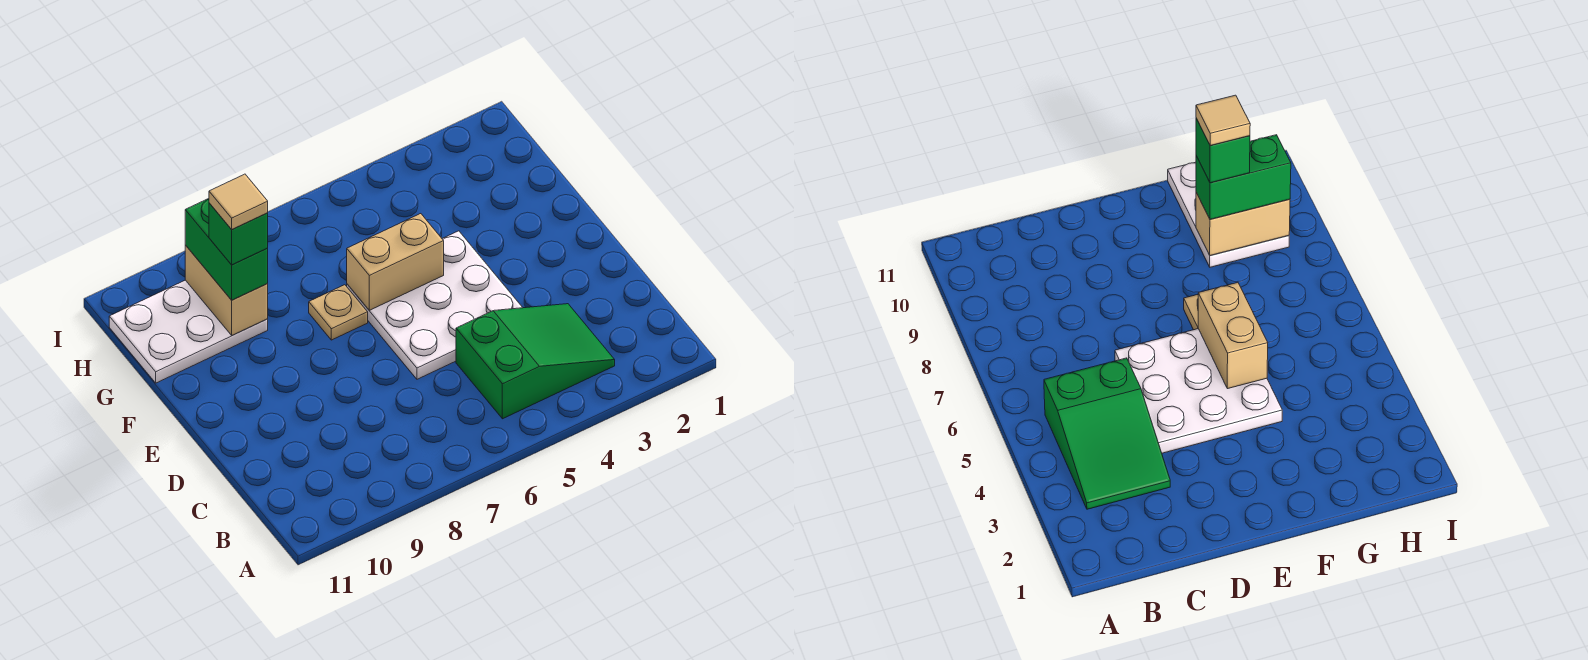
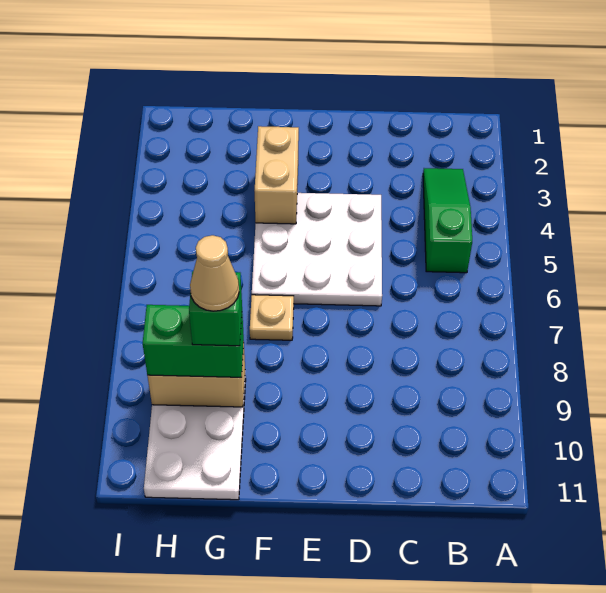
green slope B3:C5 level 1 top 5 -> green slope B3:B5 level 1 top 5
tan brick F5:F6 level 2 -> tan brick F3:F4 level 2
tan tile G9 level 5 -> tan cone G9 level 5

